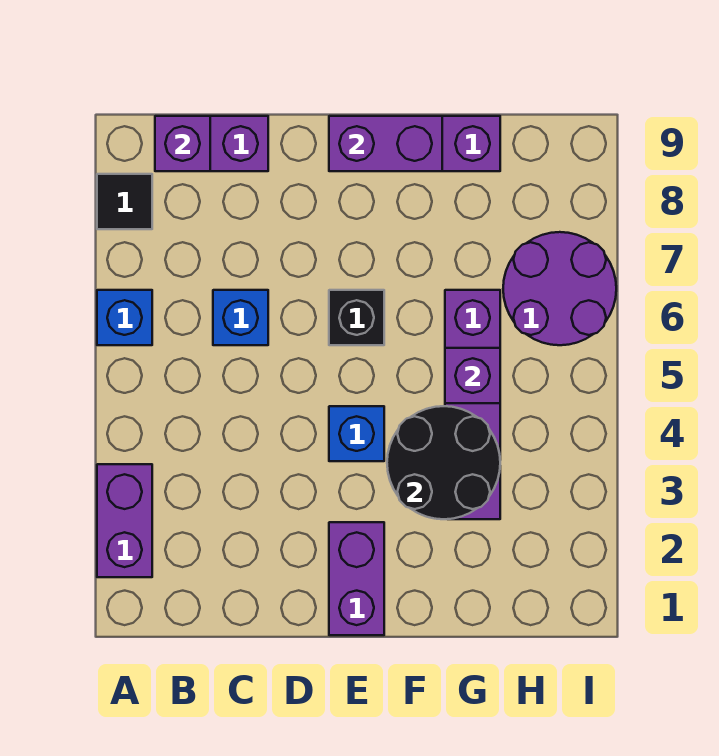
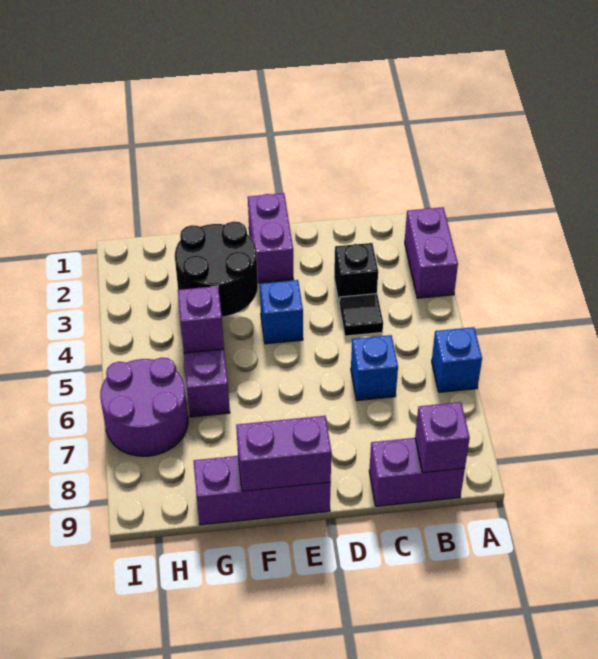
black tile A8 level 1 -> black tile C4 level 1
black brick E6 level 1 -> black brick C3 level 1

